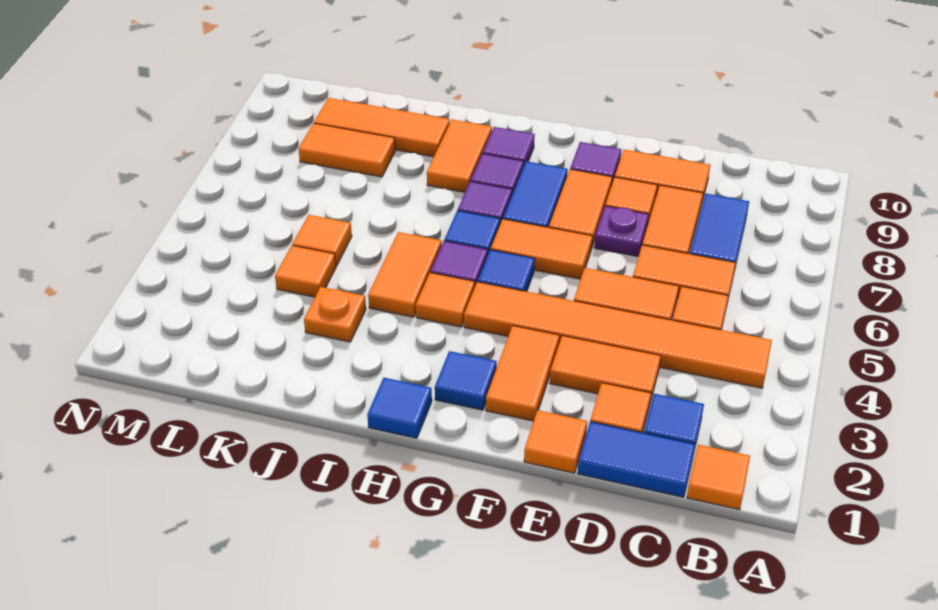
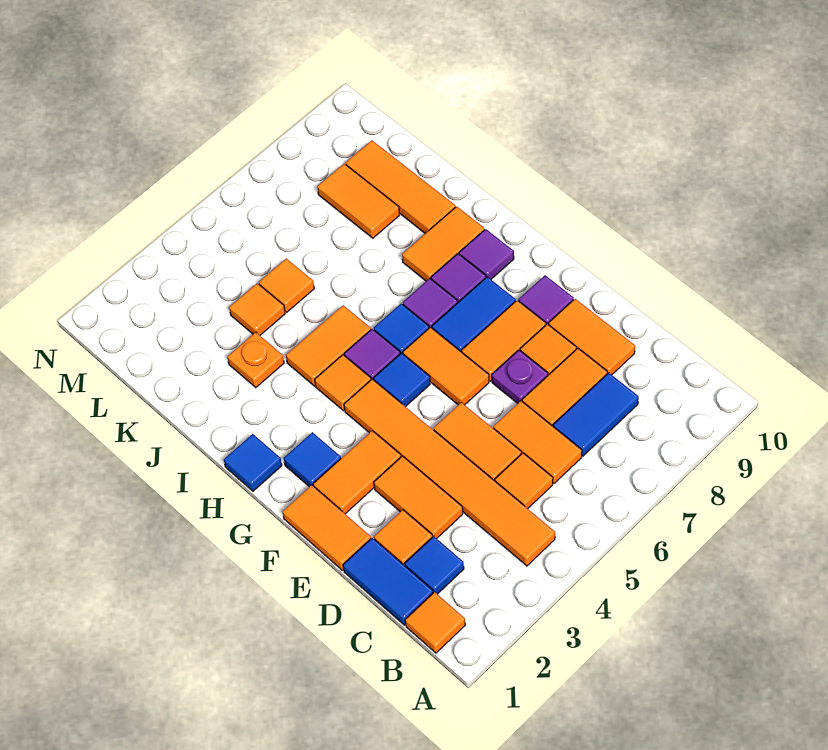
orange tile E1 level 1 -> orange tile E1:F1 level 1

